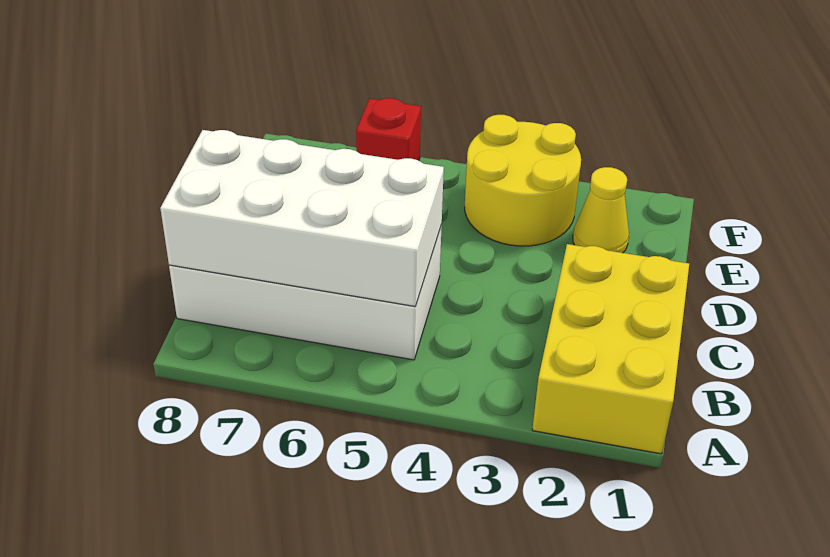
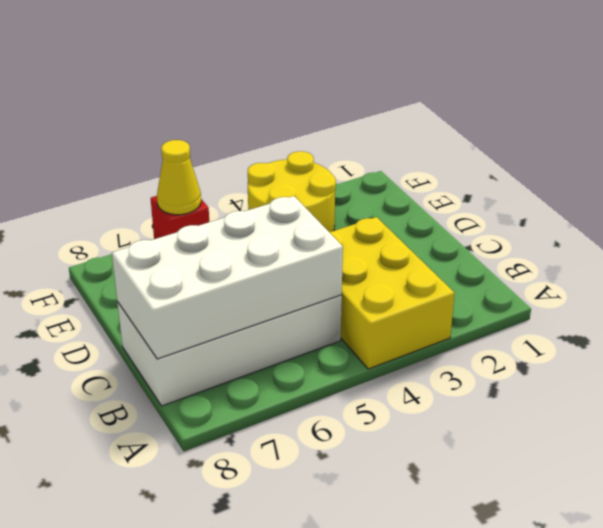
yellow brick A1:C2 level 1 -> yellow brick A3:C4 level 1
yellow cone E2 level 1 -> yellow cone F6 level 2

